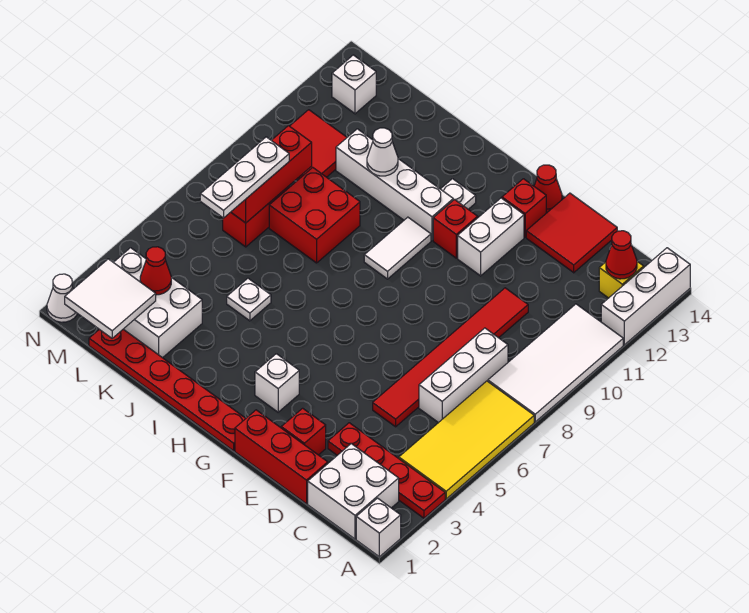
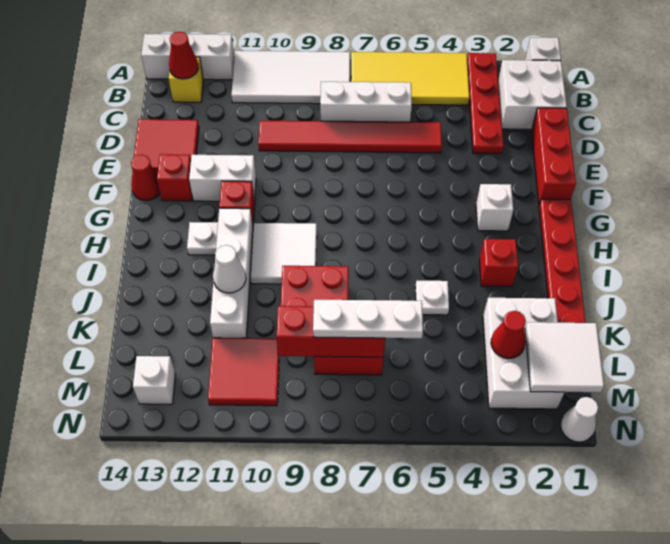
red brick E2 level 1 -> red brick I3 level 1
white tile H9:H10 level 1 -> white tile H9:I10 level 1

